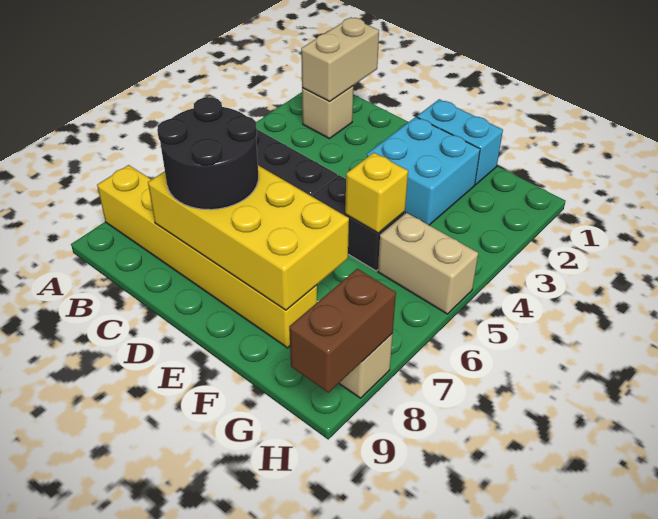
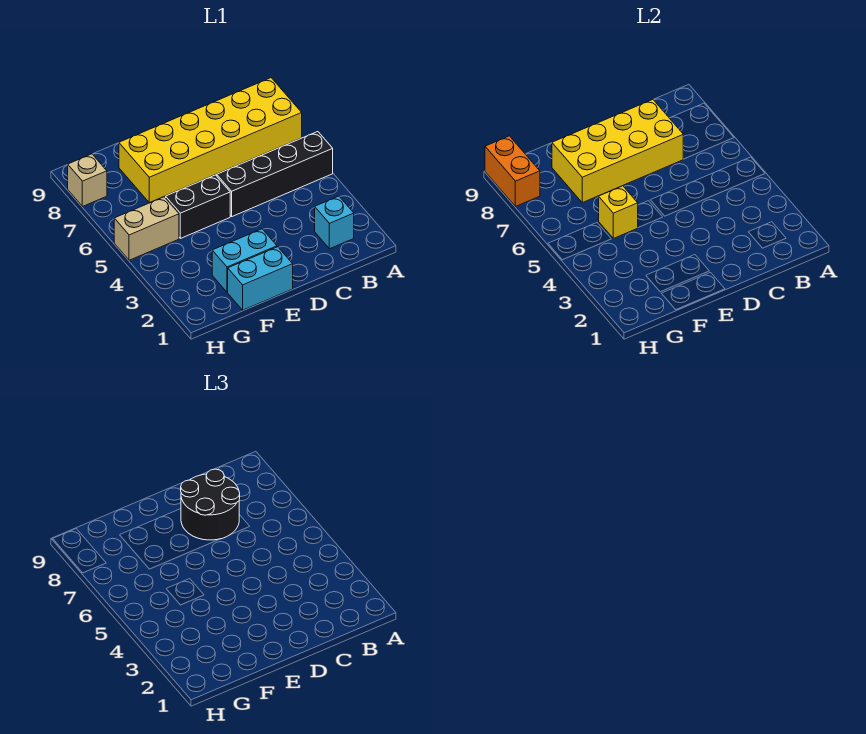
yellow brick A8:F8 level 1 -> yellow brick A7:F8 level 1
tan brick B1:B2 level 2 -> none
tan brick B2 level 1 -> cyan brick B2 level 1
cyan brick E2:F3 level 1 -> cyan brick E2:F2 level 1
brown brick H8:H9 level 2 -> orange brick H8:H9 level 2

